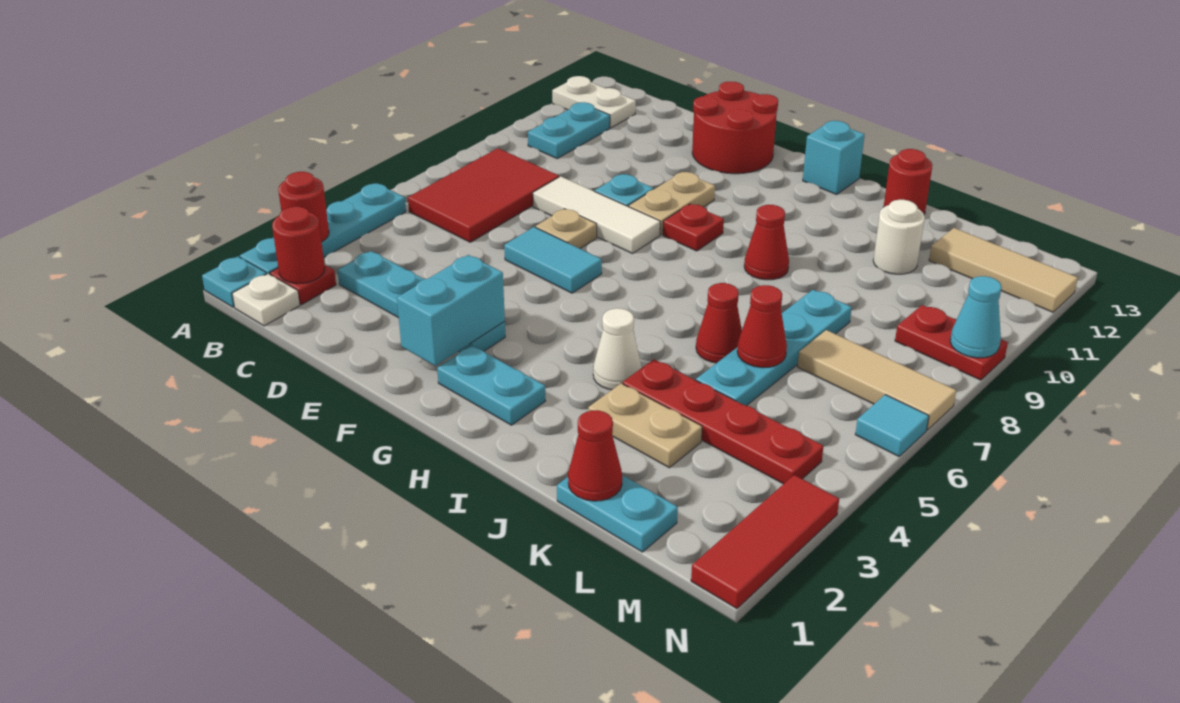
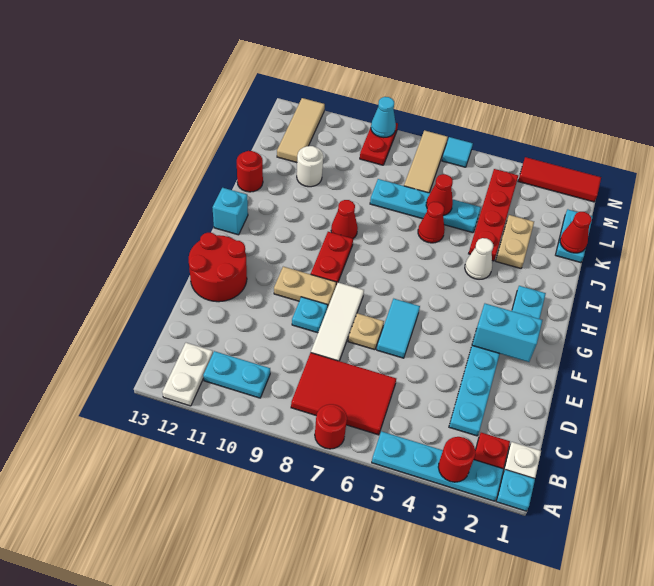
red round brick B2 level 2 -> red round brick A7 level 1
red plate G9 level 1 -> red plate G9:H9 level 1

